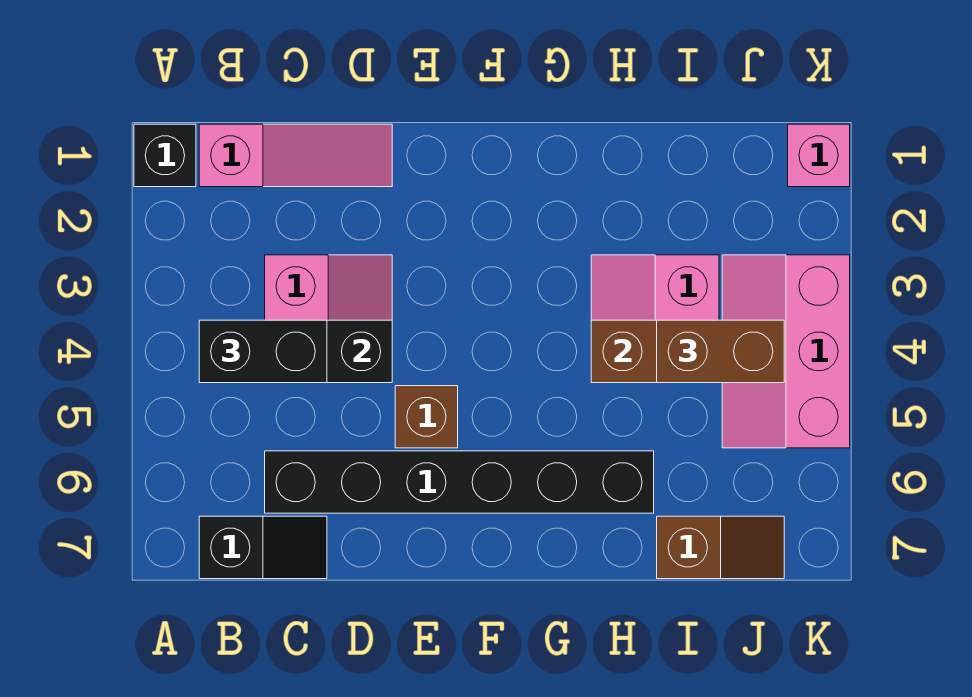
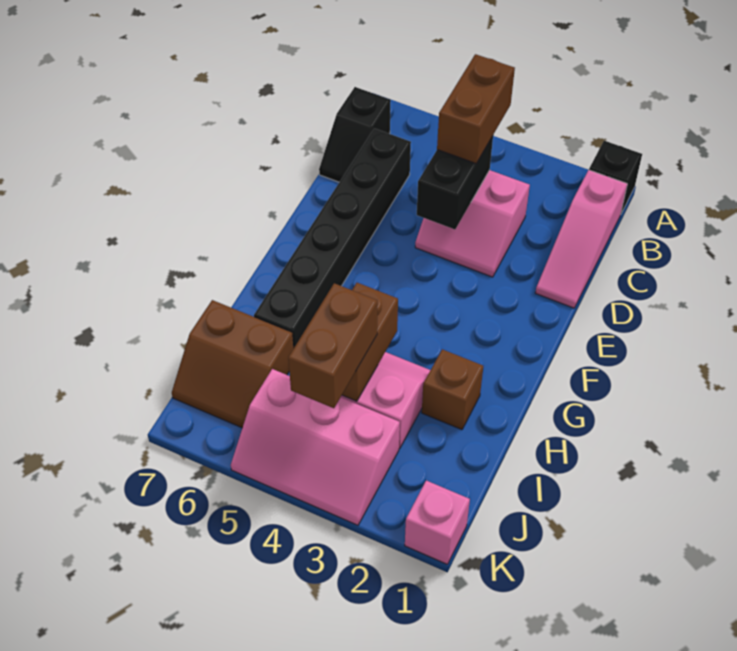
black brick B4:C4 level 3 -> brown brick B4:C4 level 3
brown brick E5 level 1 -> brown brick H2 level 1
brown slope I7:J7 level 1 top I -> brown slope I6:J7 level 1 top I
pink slope J3:K5 level 1 top K -> pink slope J3:K5 level 1 top J

